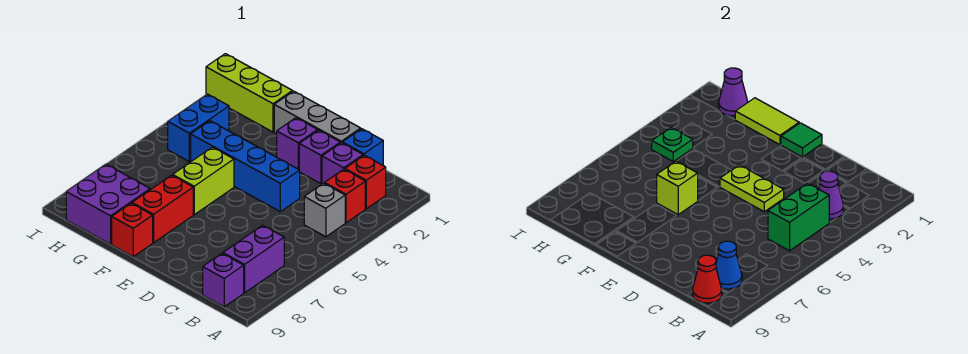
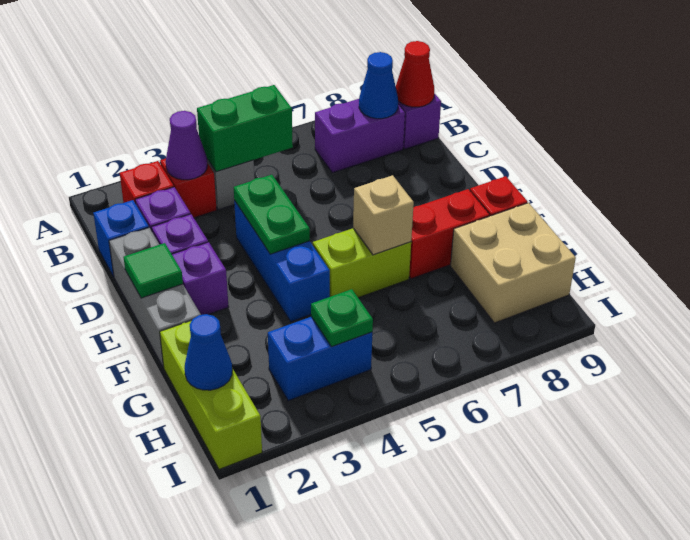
blue brick D4:G4 level 1 -> blue brick D4:F4 level 1
lime plate D4:E4 level 2 -> green plate D4:E4 level 2
lime tile F1:G1 level 2 -> none
lime brick F6 level 2 -> tan brick F6 level 2
purple brick G8:H9 level 1 -> tan brick G8:H9 level 1
purple cone H1 level 2 -> blue cone H1 level 2

